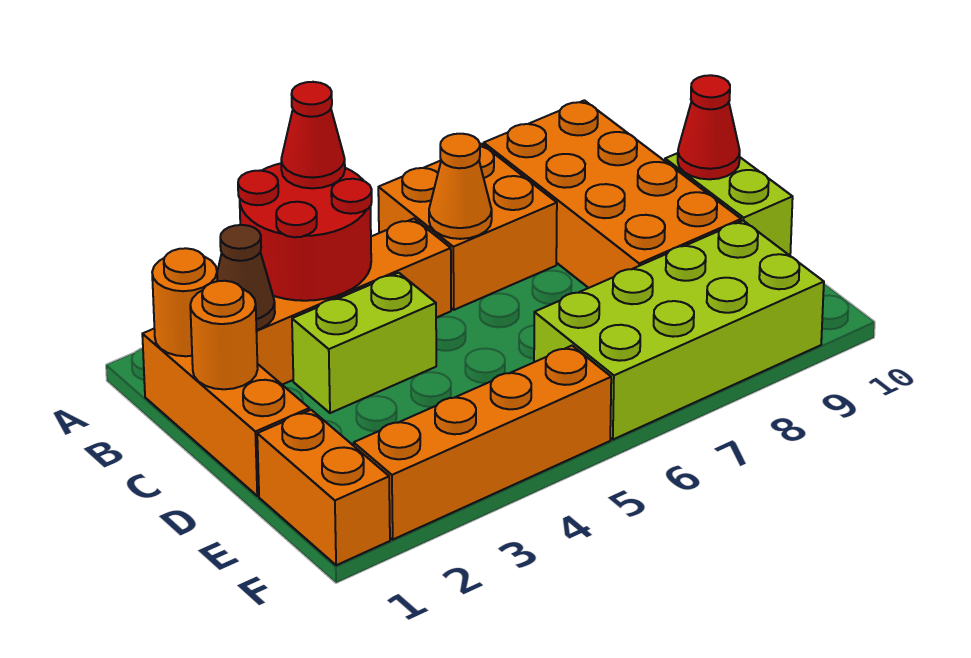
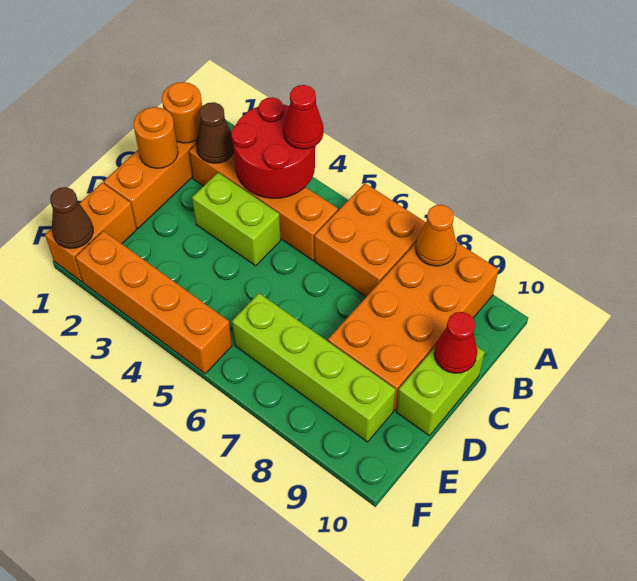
orange cone B6 level 2 -> orange cone A8 level 2
lime brick E6:F9 level 1 -> lime brick E6:E9 level 1
none -> brown cone F1 level 2

